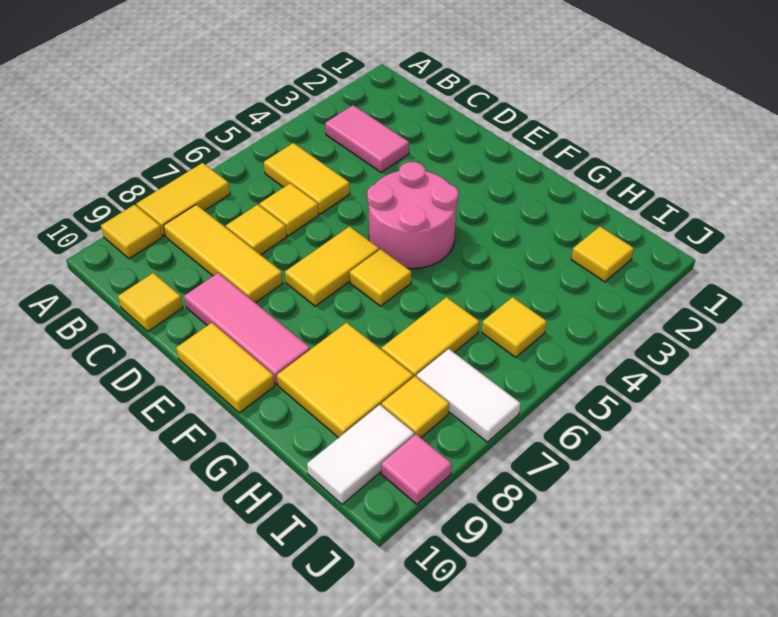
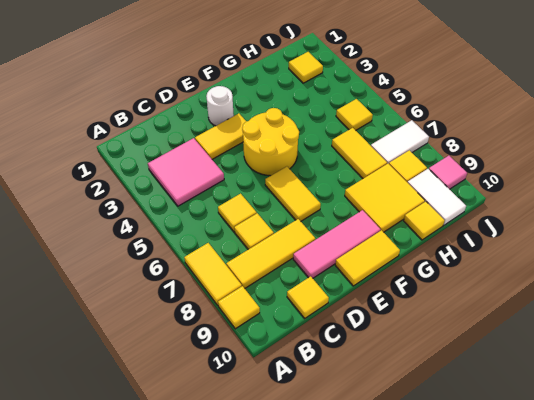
pink tile B3:C3 level 1 -> pink tile B3:C4 level 1
yellow tile B5:C5 level 1 -> yellow tile D3:E3 level 1
none -> white round brick E2 level 1
pink round brick E4:F5 level 1 -> yellow round brick E4:F5 level 1
yellow tile F6 level 1 -> yellow tile H10 level 1

